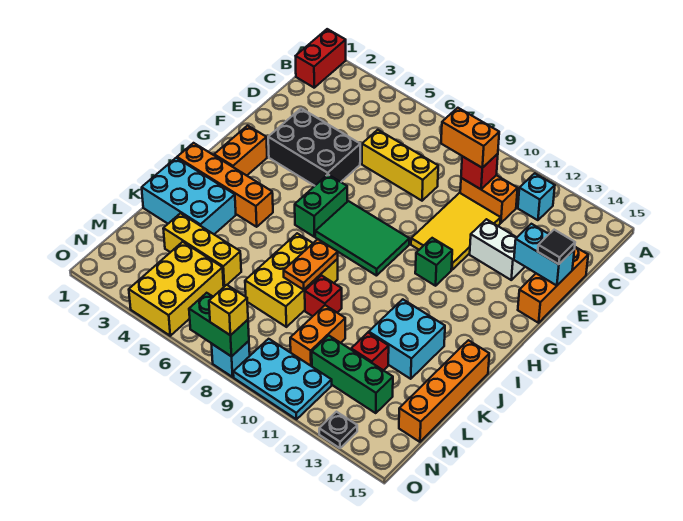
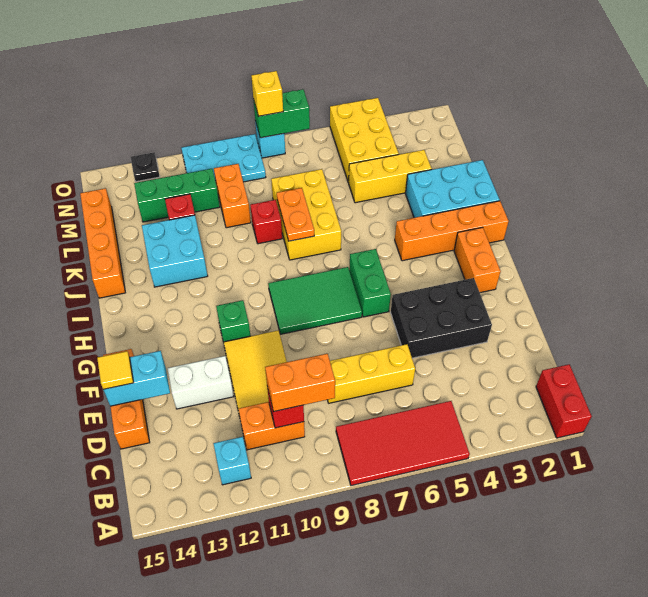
none -> red tile A5:B8 level 1
black tile E15 level 3 -> yellow tile E15 level 3

